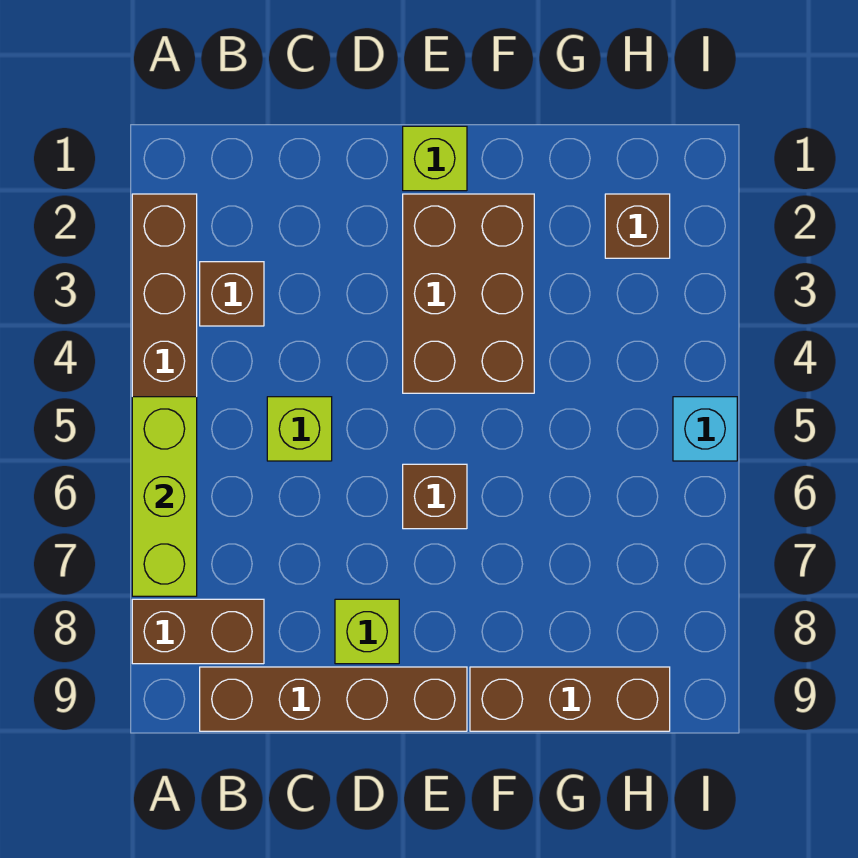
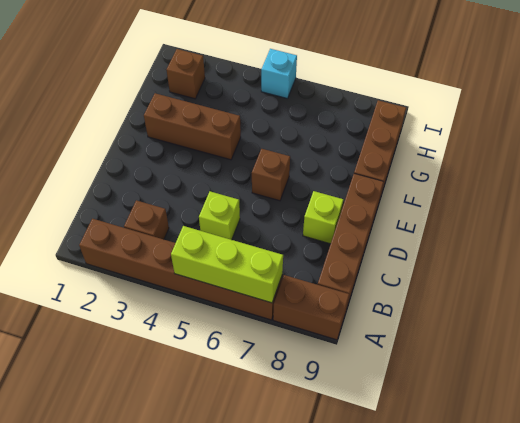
brown brick A8:B8 level 1 -> brown brick A8:A9 level 1
lime brick E1 level 1 -> none
brown brick E2:F4 level 1 -> brown brick F2:F4 level 1

